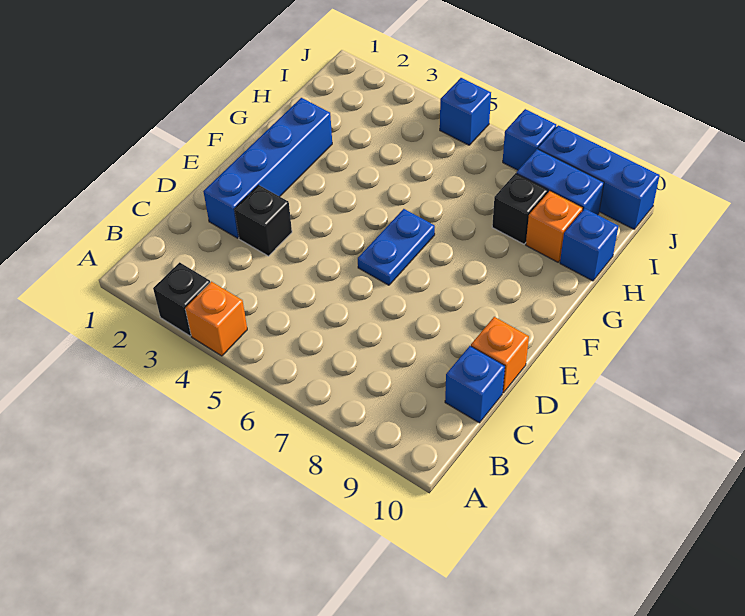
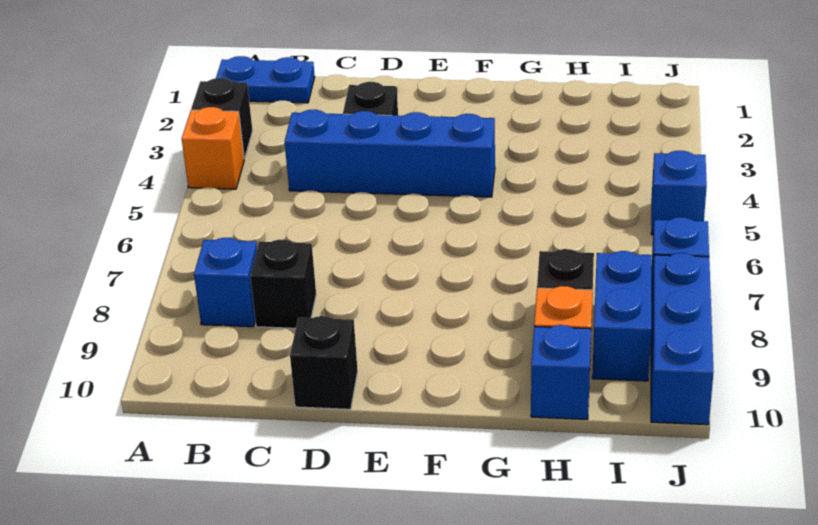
none -> black brick C8 level 1
blue brick C10 level 1 -> blue brick B8 level 1
blue brick D2:G2 level 1 -> blue brick C4:F4 level 1
orange brick D10 level 1 -> black brick D10 level 1
blue plate E6:F6 level 1 -> blue plate A1:B1 level 1

